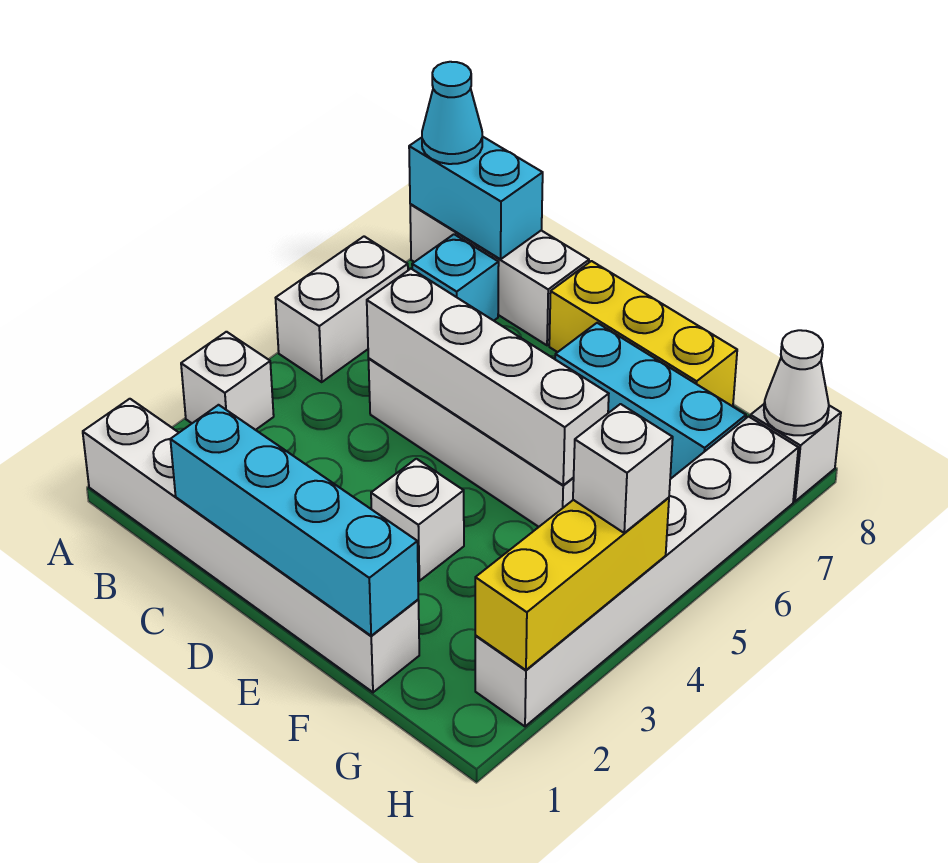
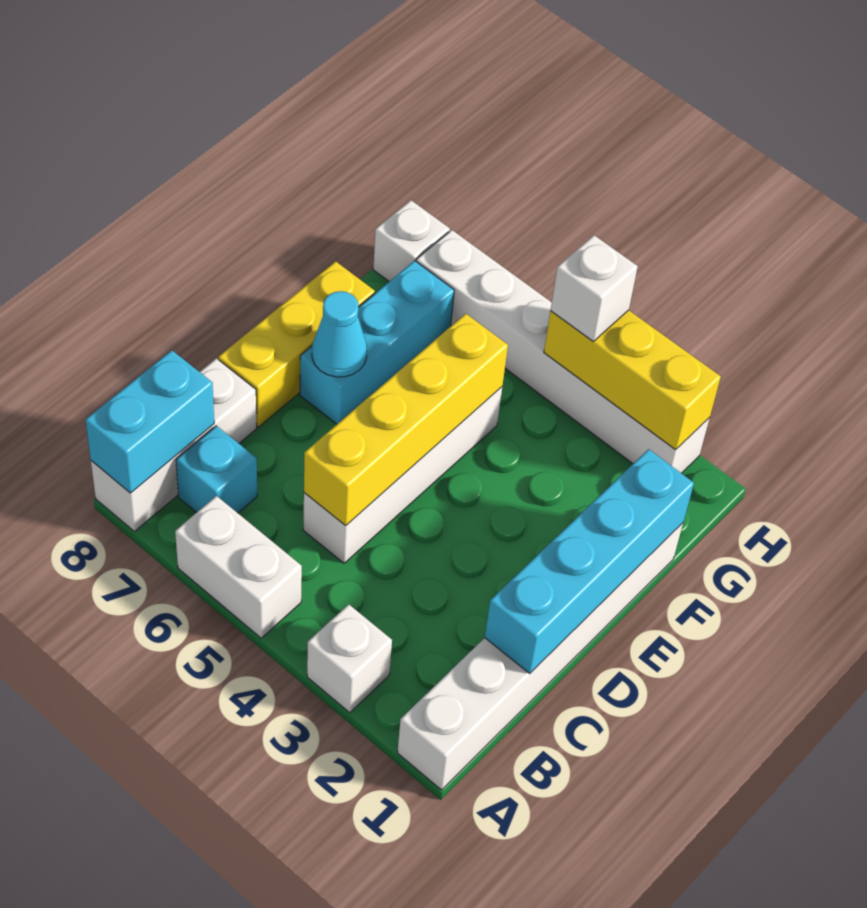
cyan cone A8 level 3 -> cyan cone E7 level 2
white brick C5:F5 level 2 -> yellow brick C5:F5 level 2
white brick E3 level 1 -> none
white cone H8 level 2 -> none

